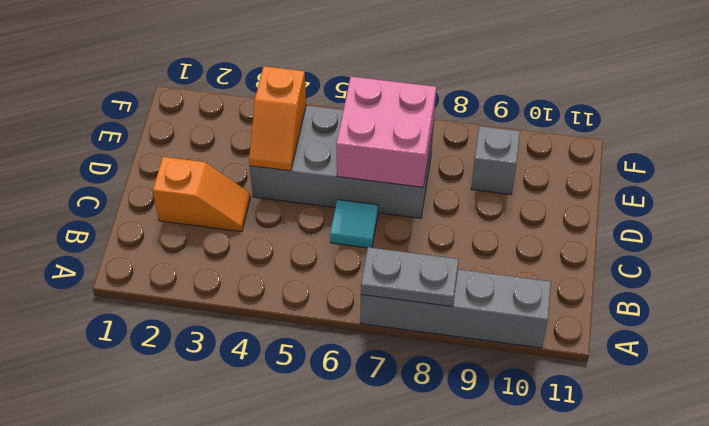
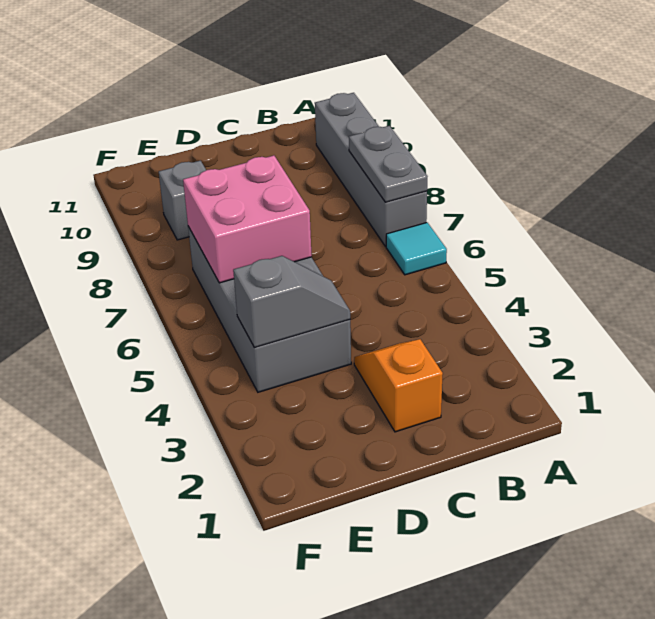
cyan tile C6 level 1 -> cyan tile A6 level 1
orange slope D4:E4 level 2 top E -> grey slope D4:E4 level 2 top E

